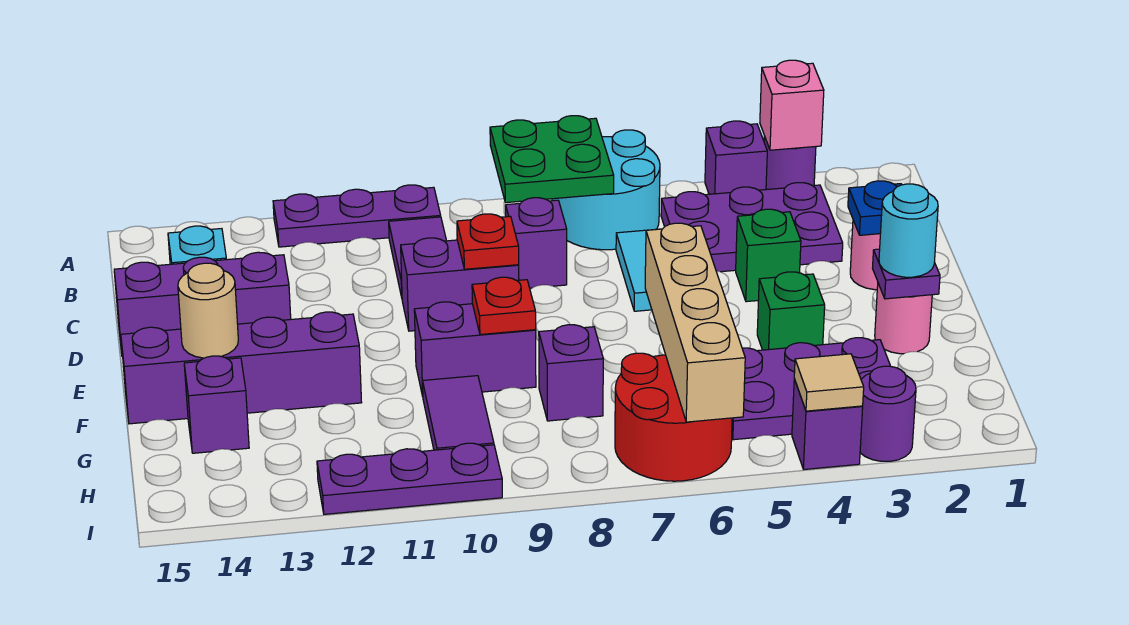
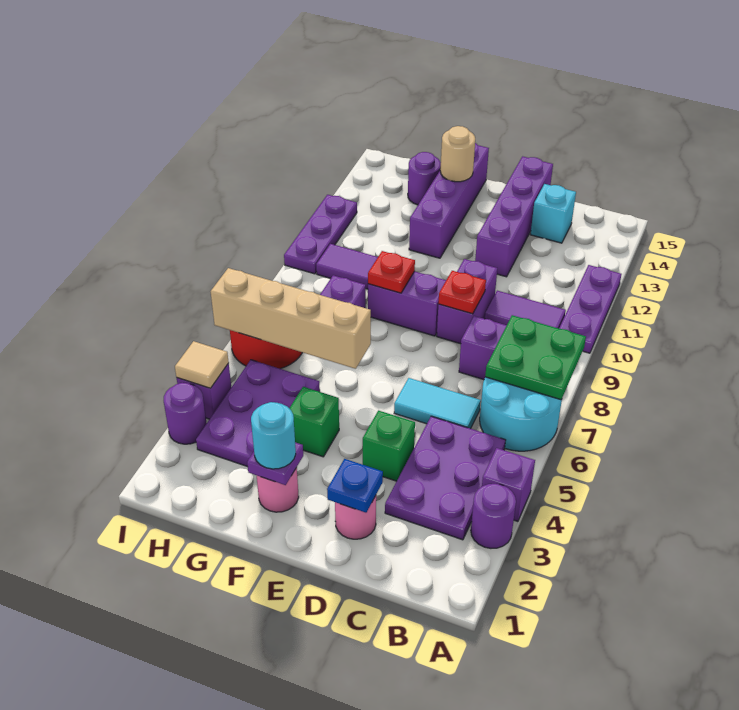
pink brick A3 level 2 -> none
purple brick D13:D15 level 1 -> purple brick D12:D15 level 1
purple brick F9:F10 level 1 -> purple brick E9:F9 level 1
purple brick G14 level 1 -> purple round brick G14 level 1

